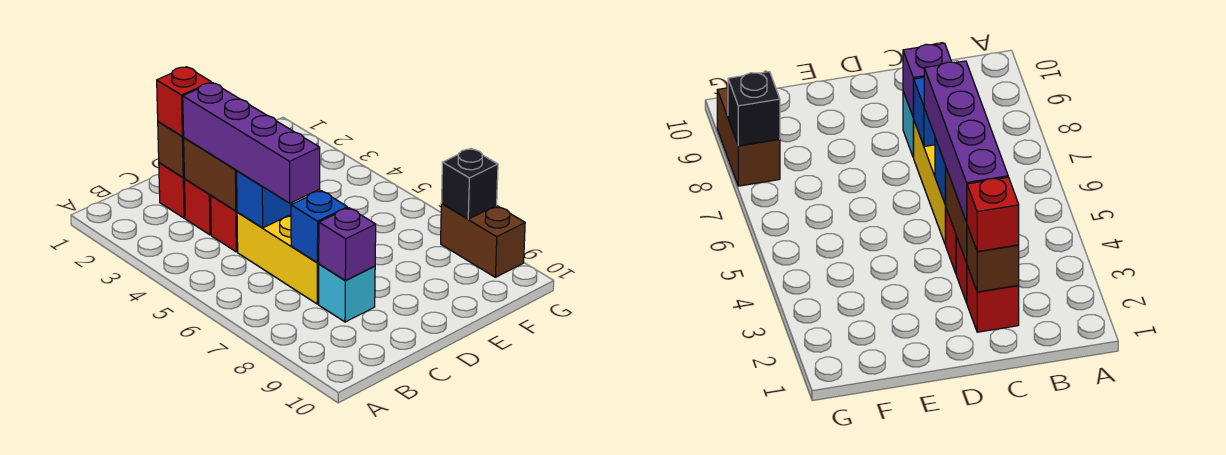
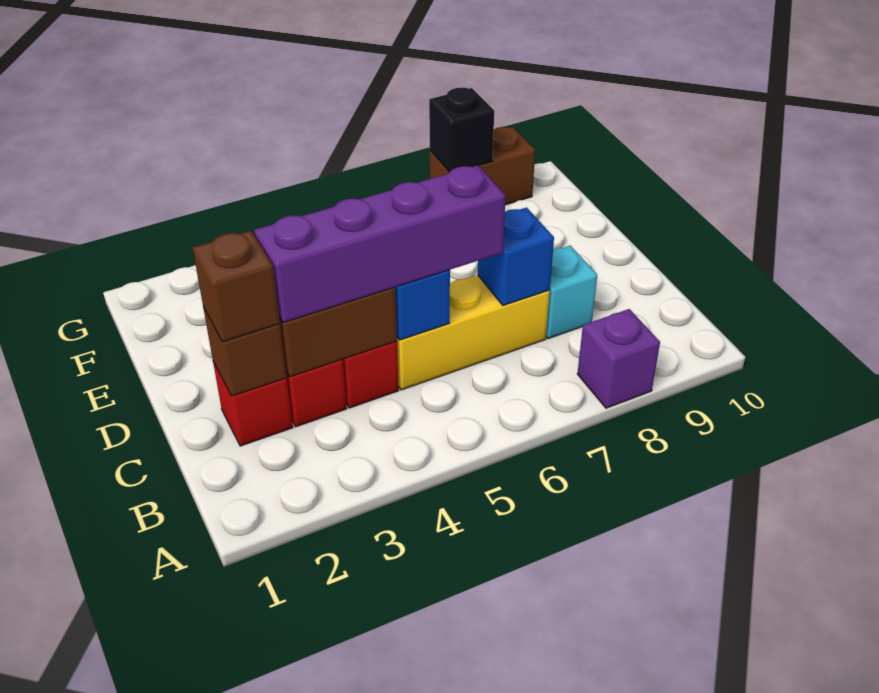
red brick C2 level 3 -> brown brick C2 level 3
purple brick C8 level 2 -> purple brick A8 level 1

